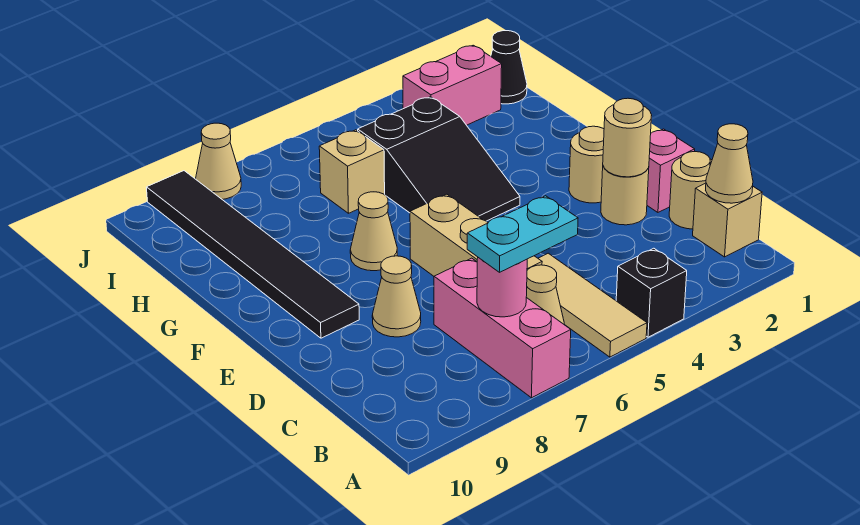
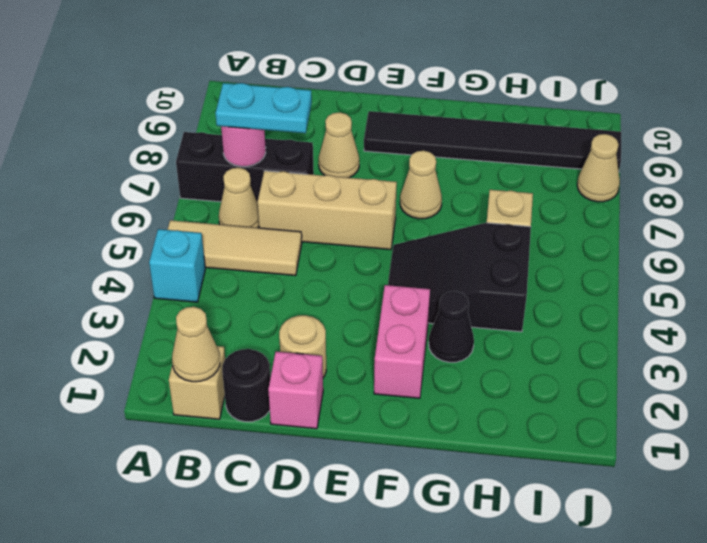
black brick A4 level 1 -> cyan brick A4 level 1
pink brick A7:C7 level 1 -> black brick A7:C7 level 1
cyan plate B6:B7 level 3 -> cyan plate B7:C7 level 3
tan round brick C1 level 1 -> black round brick C1 level 1
tan round brick D2 level 2 -> none
tan round brick E2 level 1 -> none
black cone I1 level 1 -> black cone G3 level 1
pink brick I2:I3 level 1 -> pink brick F2:F3 level 1

